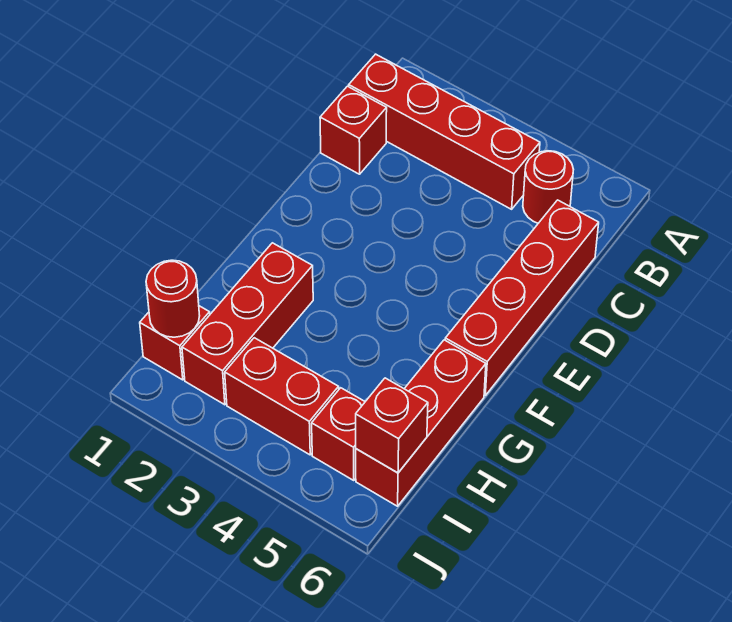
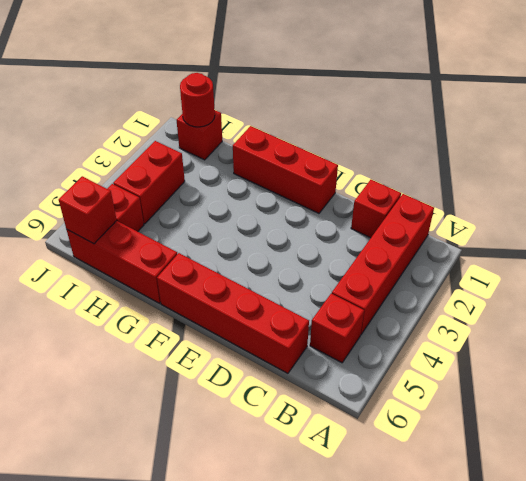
red round brick B5 level 1 -> red brick B5 level 1
red brick G2:I2 level 1 -> red brick E1:G1 level 1

